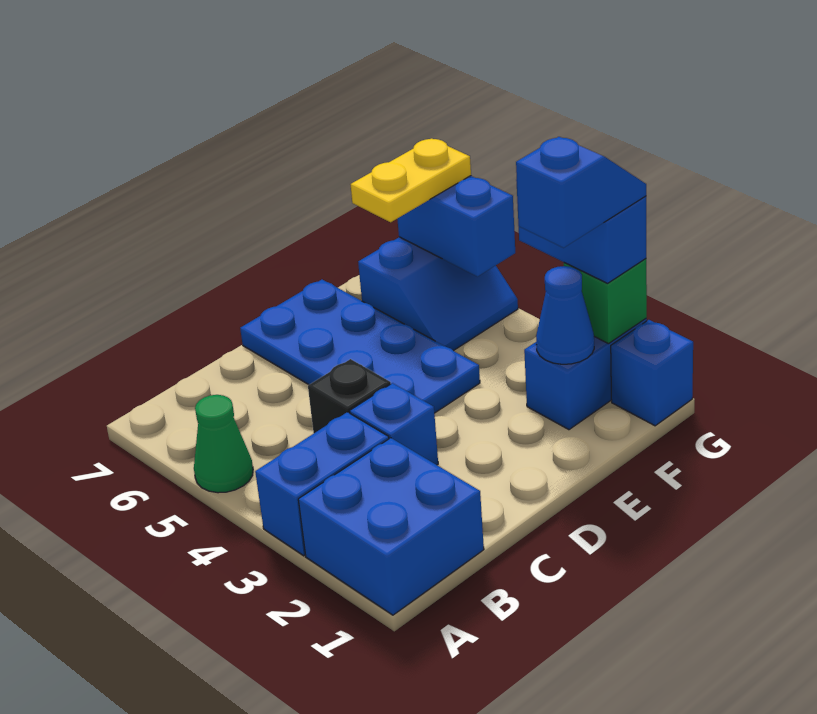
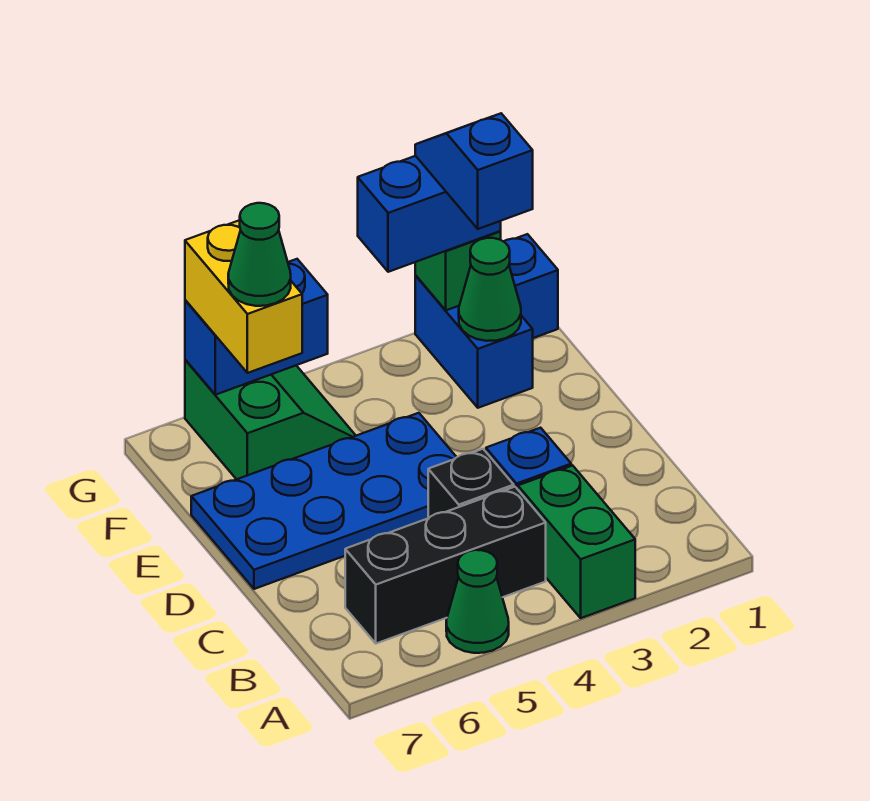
blue brick A1:B2 level 1 -> none
blue brick A3:B3 level 1 -> green brick A3:B3 level 1
none -> black brick B4:B6 level 1
blue cone F2 level 2 -> green cone F2 level 2
blue slope F5:G6 level 1 top 6 -> green slope F5:G6 level 1 top 6
yellow plate F6:G6 level 3 -> yellow brick F6:G6 level 3
none -> green cone F6 level 4

